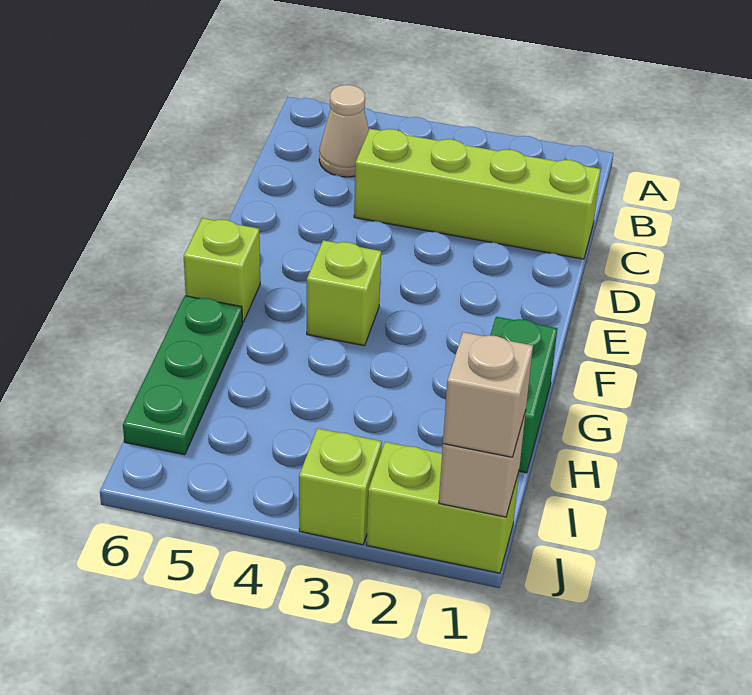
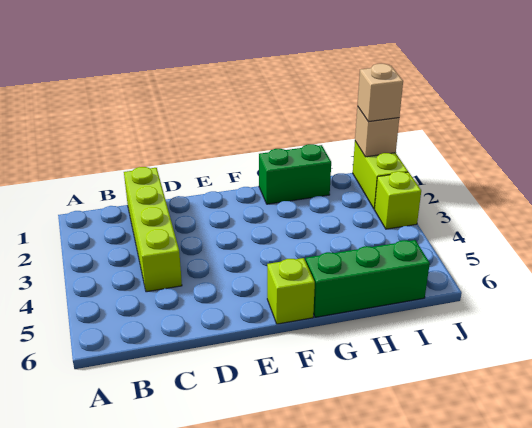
tan cone B5 level 1 -> none
lime brick F4 level 1 -> none
green plate G6:I6 level 1 -> green brick G6:I6 level 1

